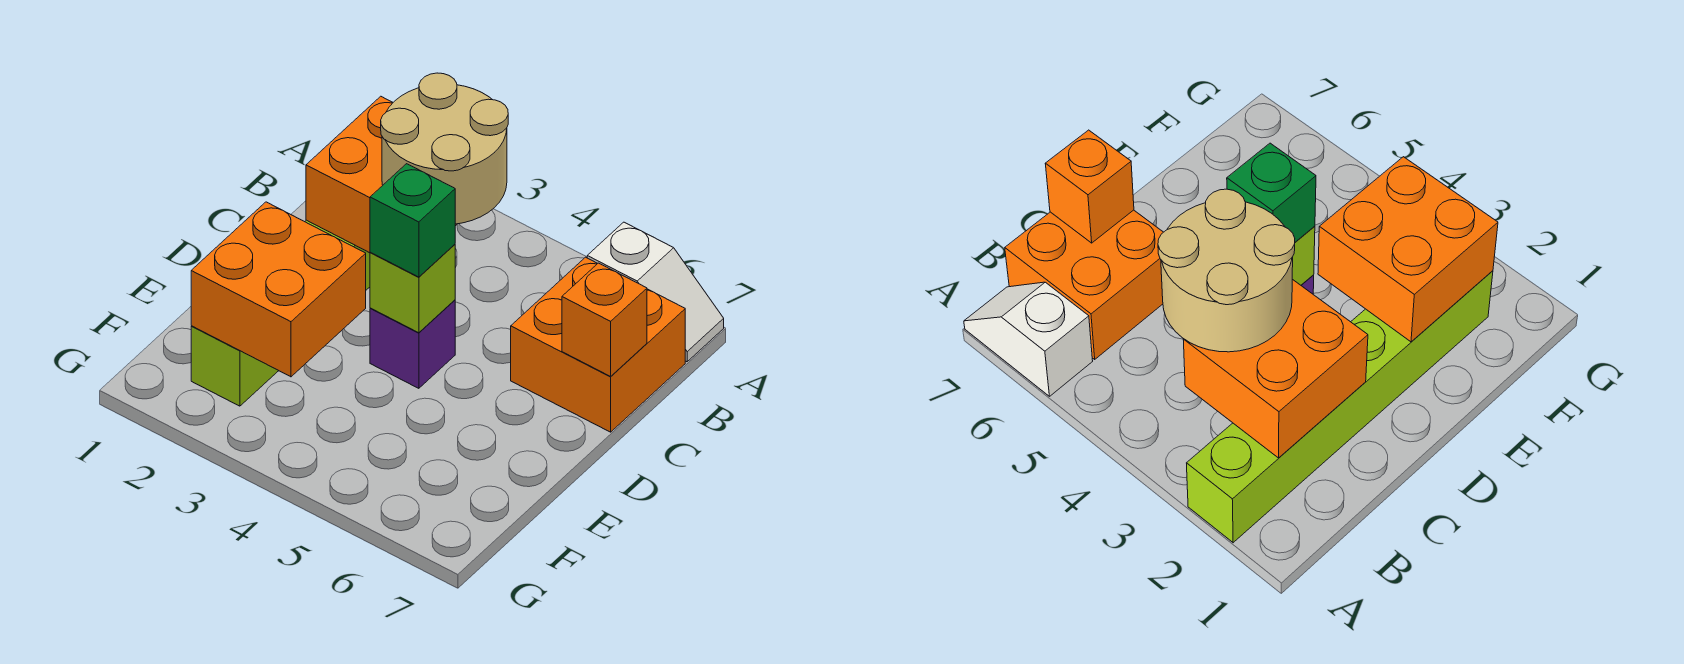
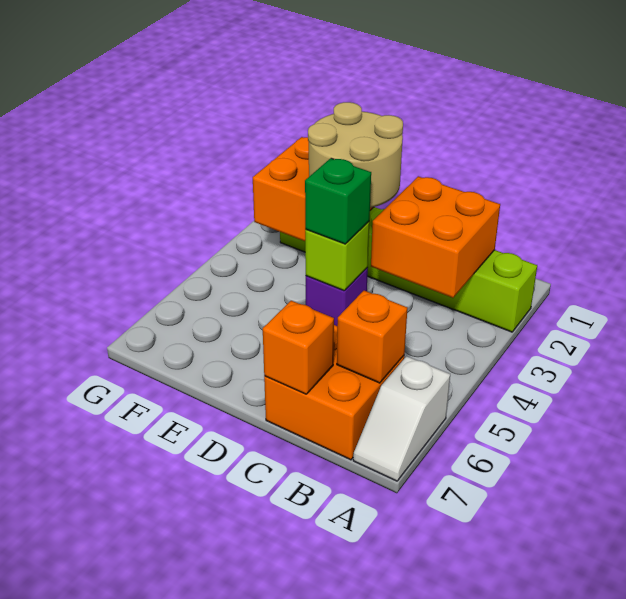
tan round brick B3:C4 level 3 -> tan round brick D2:E3 level 3
none -> orange brick B6 level 2

